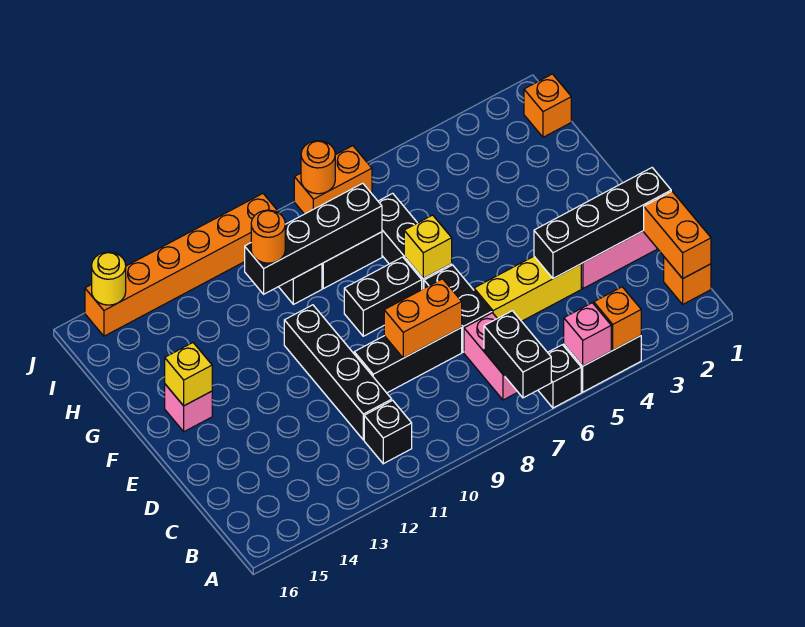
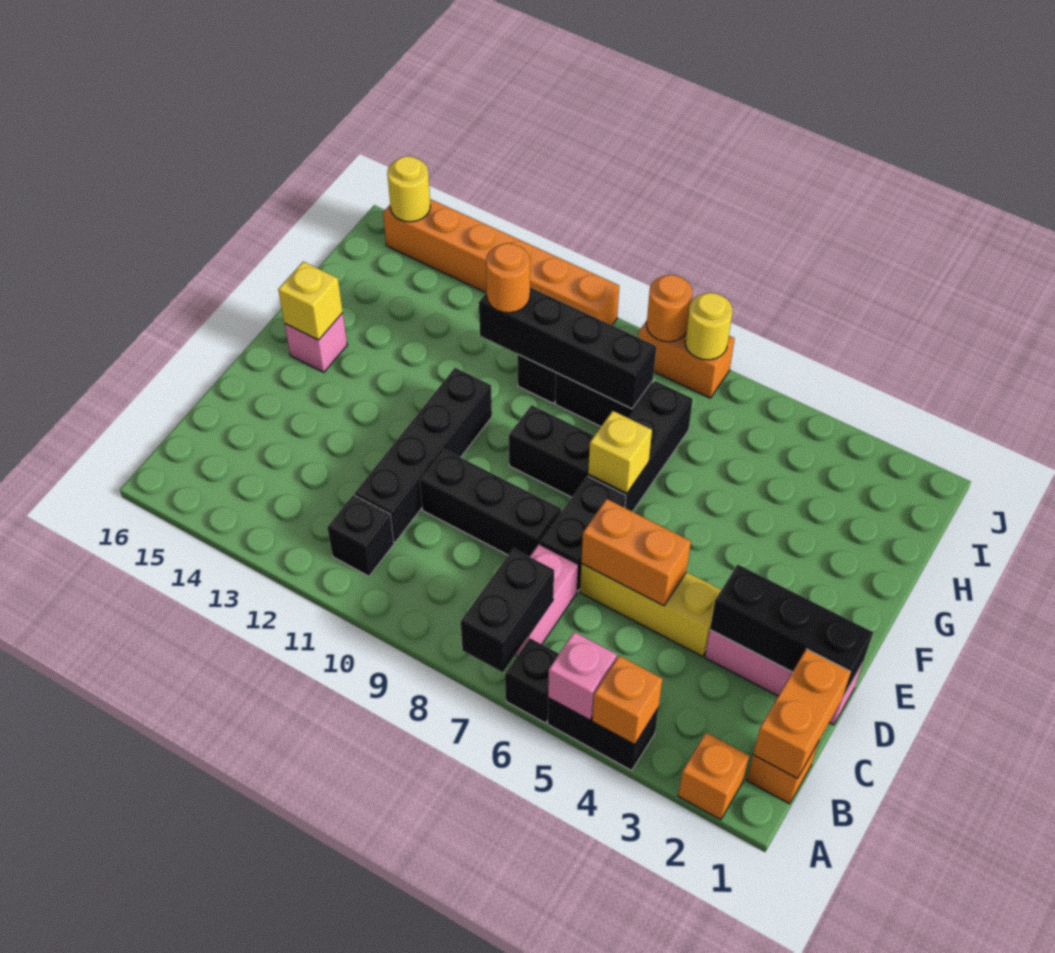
black brick D1:D4 level 2 -> black brick D1:D3 level 2
orange brick D8:D9 level 2 -> orange brick D5:D6 level 2
orange brick I1 level 1 -> orange brick A2 level 1
none -> yellow round brick J7 level 2

